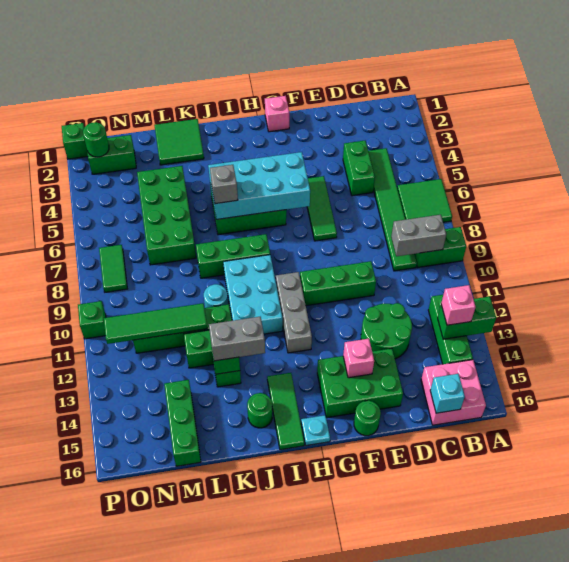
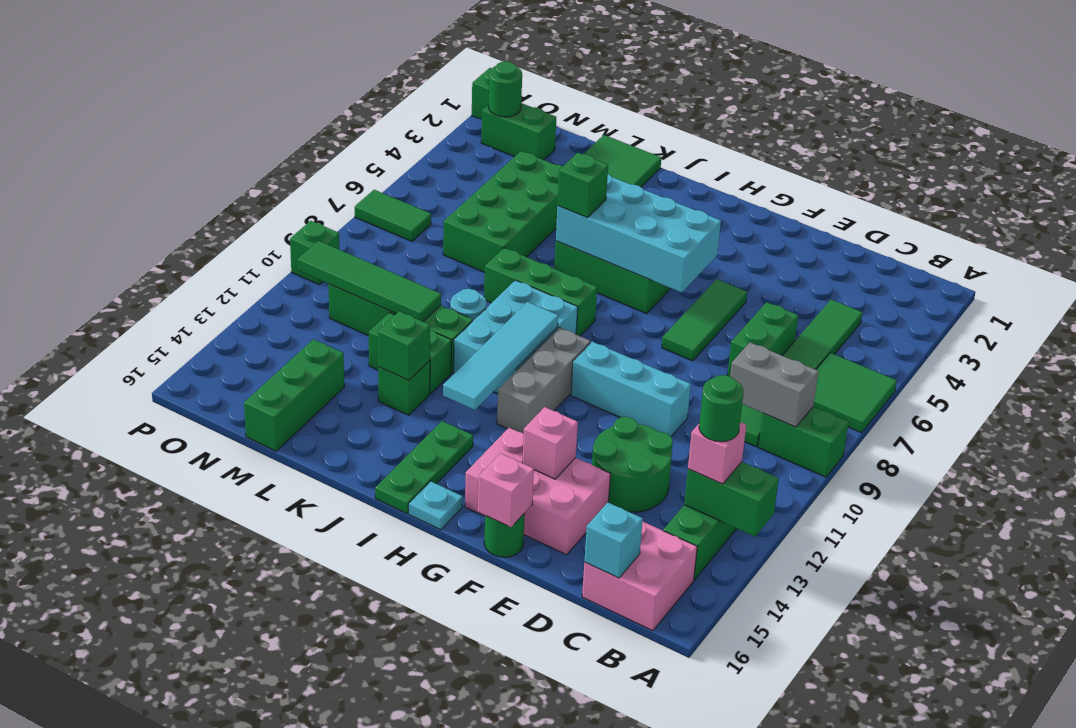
green brick D4:D5 level 1 -> green brick D6:D7 level 1
green brick E10:G10 level 1 -> cyan brick E10:G10 level 1
green brick E14:G15 level 1 -> pink brick E14:G15 level 1
pink brick G1 level 1 -> pink brick F16 level 2
none -> cyan tile I10:I13 level 2
green tile I14:I16 level 1 -> green plate I14:I16 level 1
grey brick J6 level 3 -> green brick J6 level 3
grey brick J13:K13 level 3 -> none
green round brick J15 level 1 -> green round brick B13 level 4
green tile O7:O8 level 1 -> green tile O7:P7 level 1

